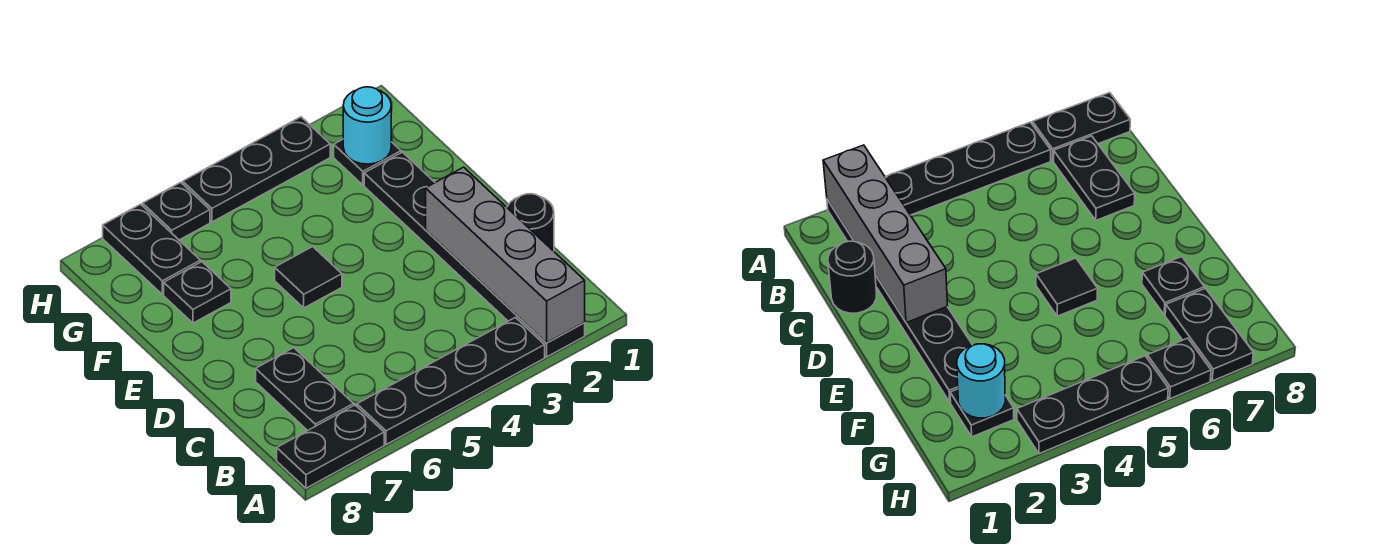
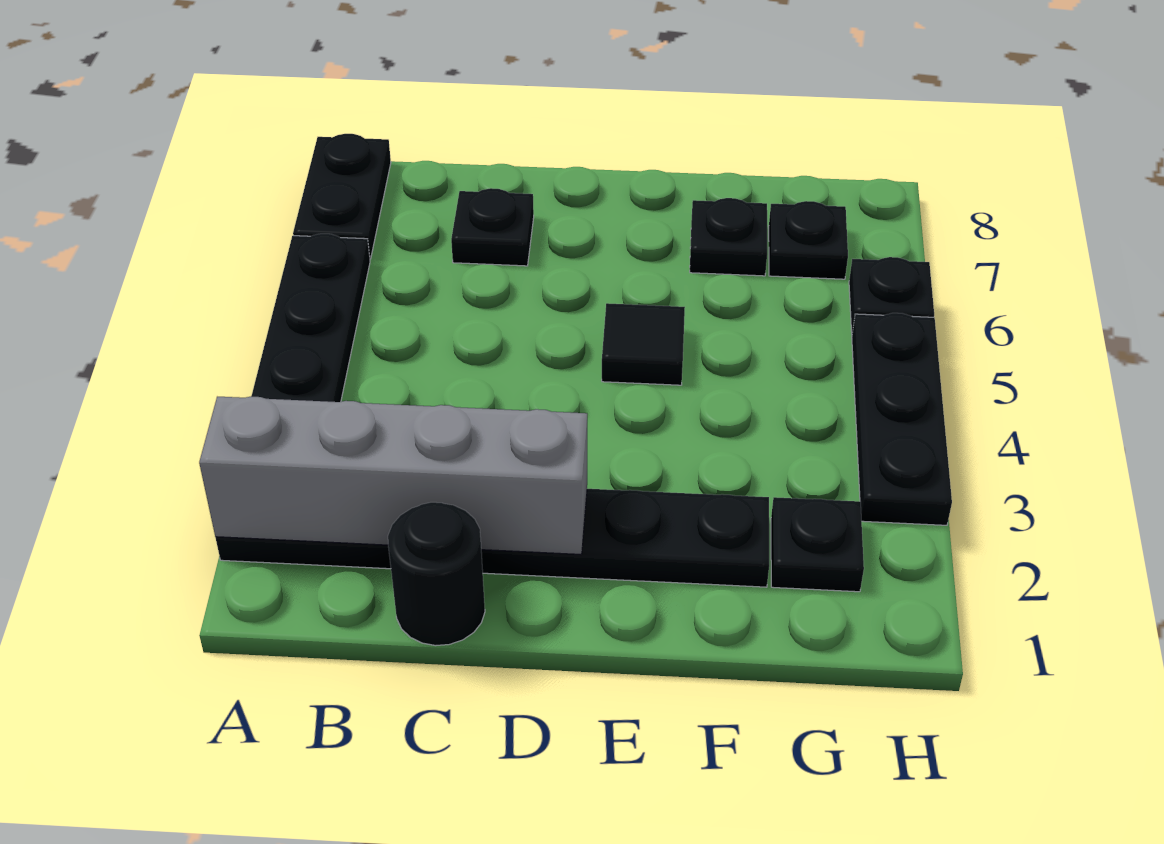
black plate B7:C7 level 1 -> black plate C7 level 1
cyan round brick G2 level 2 -> none
black plate G7:H7 level 1 -> black plate G7 level 1

